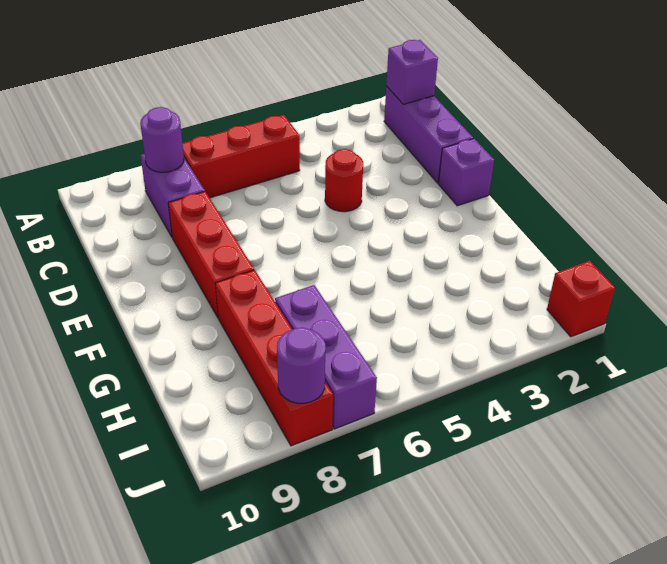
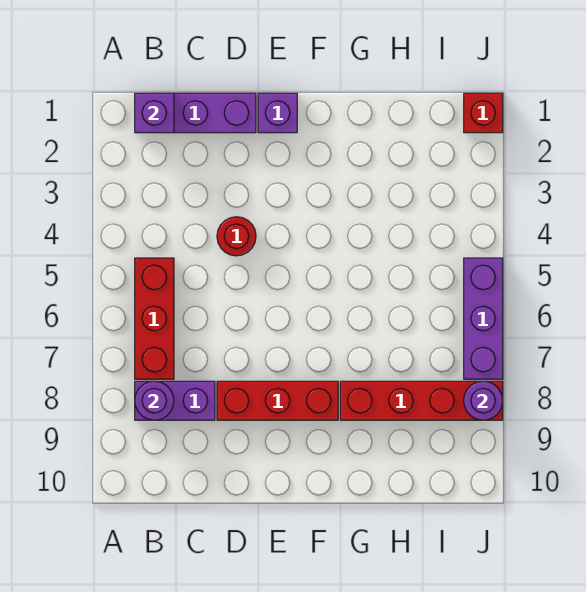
purple brick H7:J7 level 1 -> purple brick J5:J7 level 1

